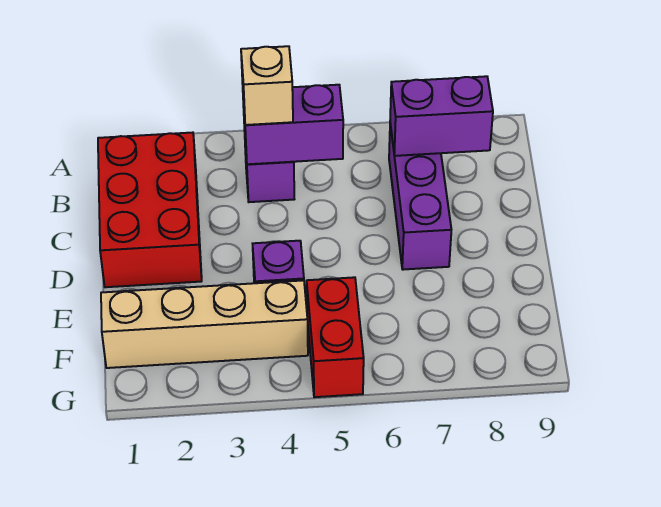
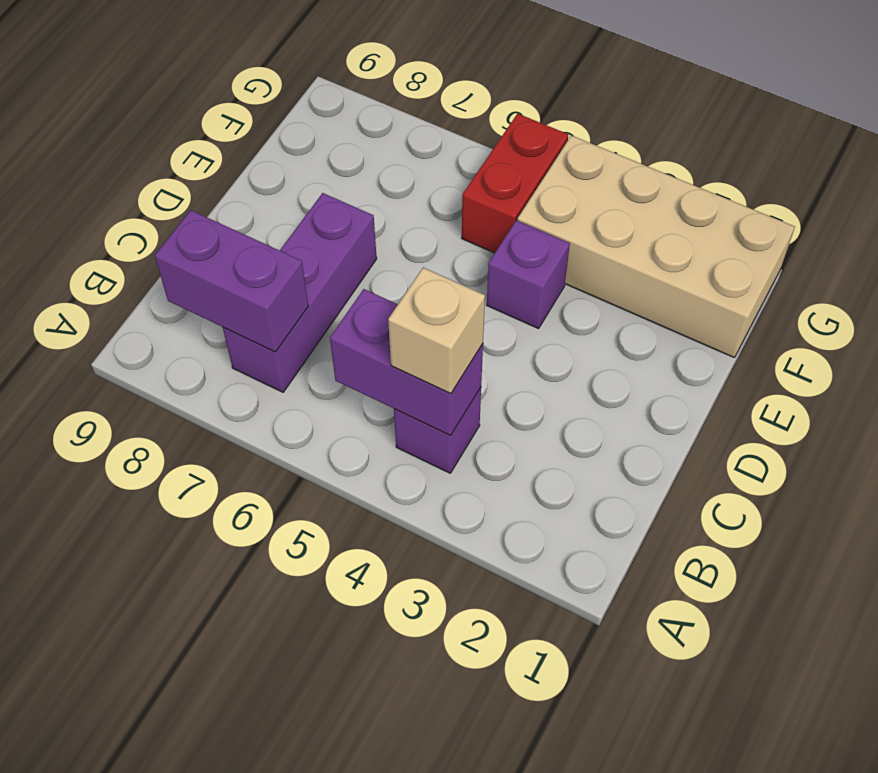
red brick B1:D2 level 1 -> none
tan brick F1:F4 level 1 -> tan brick F1:G4 level 1

